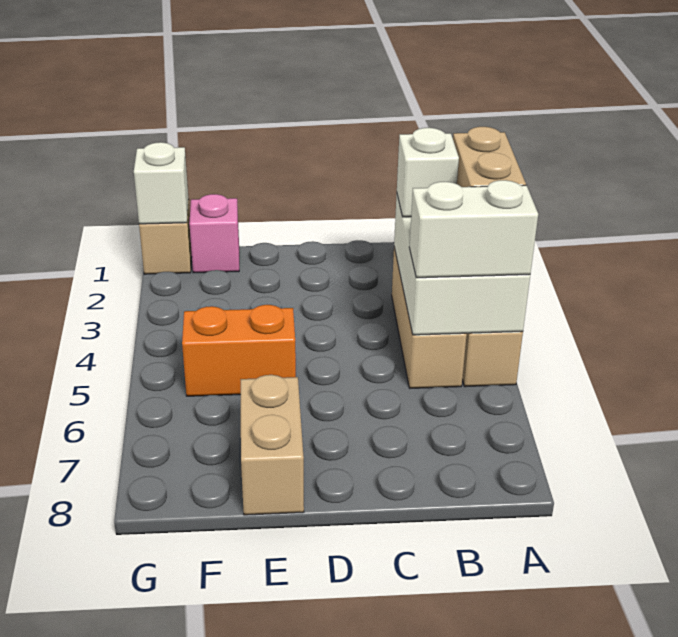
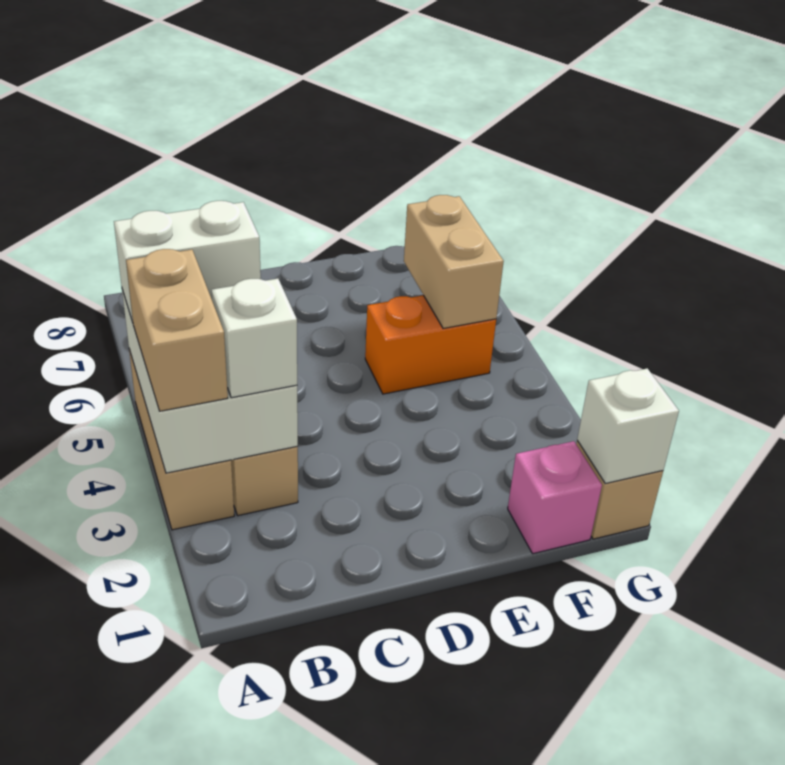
tan brick E7:E8 level 1 -> tan brick F5:F6 level 2

